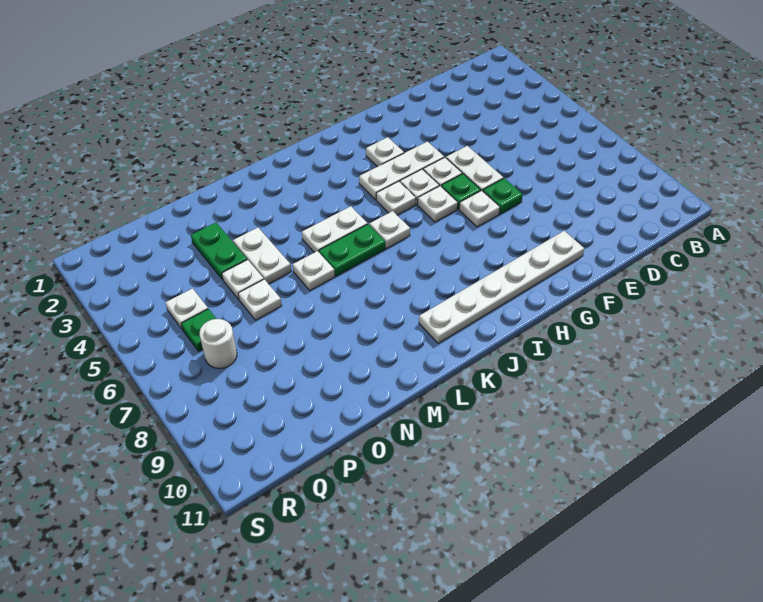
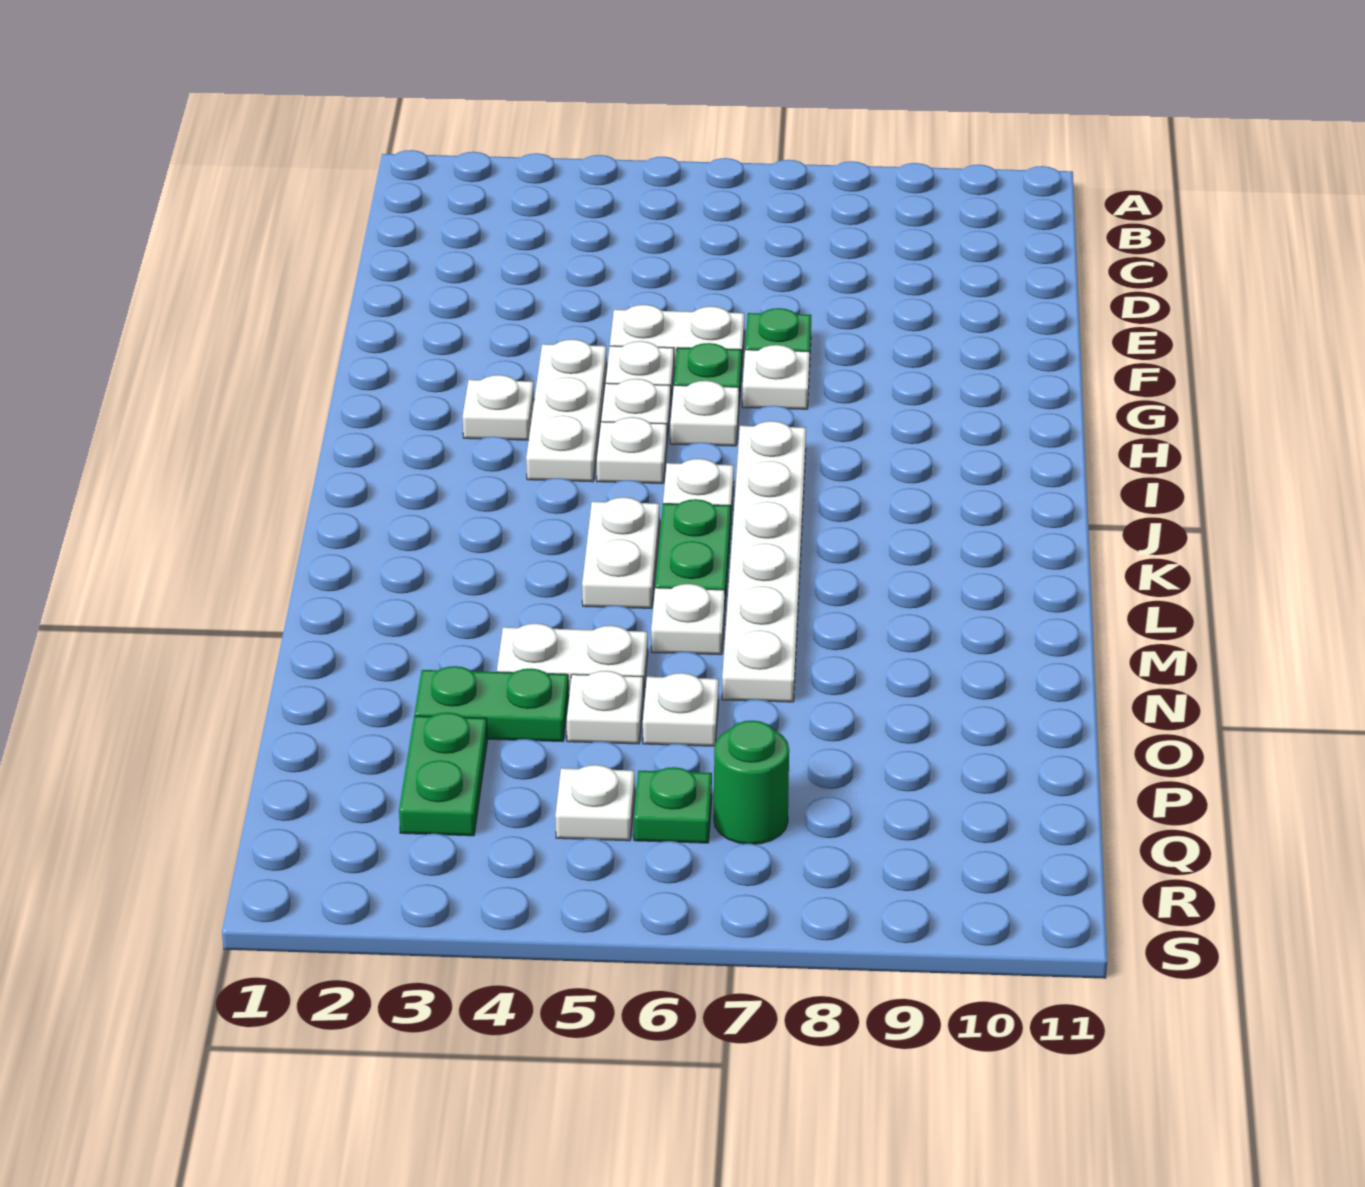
white plate F10:K10 level 1 -> white plate I7:N7 level 1
none -> green plate P3:Q3 level 1
white round brick Q7 level 1 -> green round brick Q7 level 1

